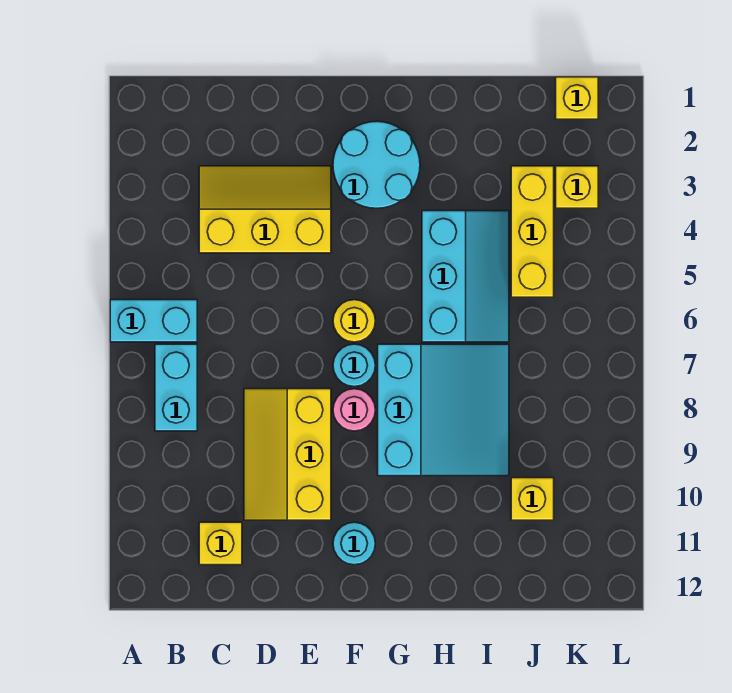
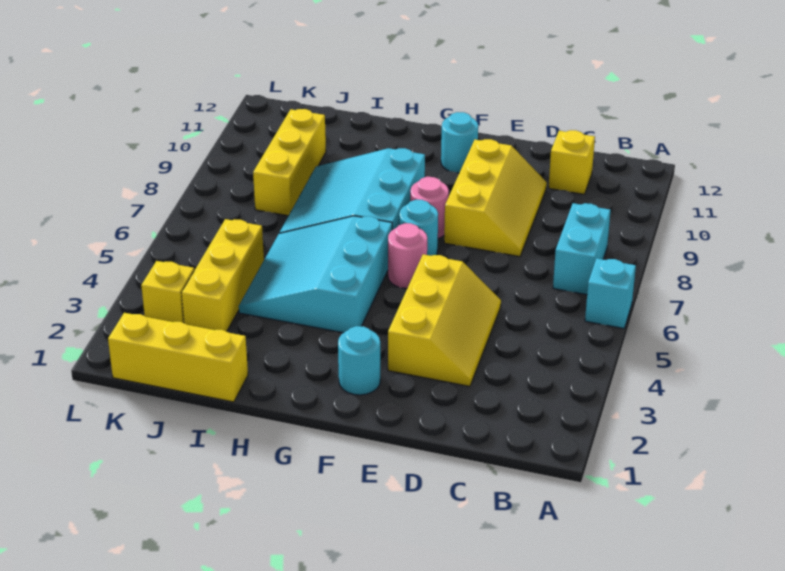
cyan brick A6:B6 level 1 -> cyan brick A6 level 1
yellow slope C3:E4 level 1 top 4 -> yellow slope D3:E5 level 1 top E
cyan round brick F2:G3 level 1 -> cyan round brick F2 level 1
yellow round brick F6 level 1 -> pink round brick F6 level 1
cyan slope H4:I6 level 1 top H -> cyan slope G4:I6 level 1 top G
yellow brick J10 level 1 -> yellow brick J8:J10 level 1
yellow brick K1 level 1 -> yellow brick I1:K1 level 1

